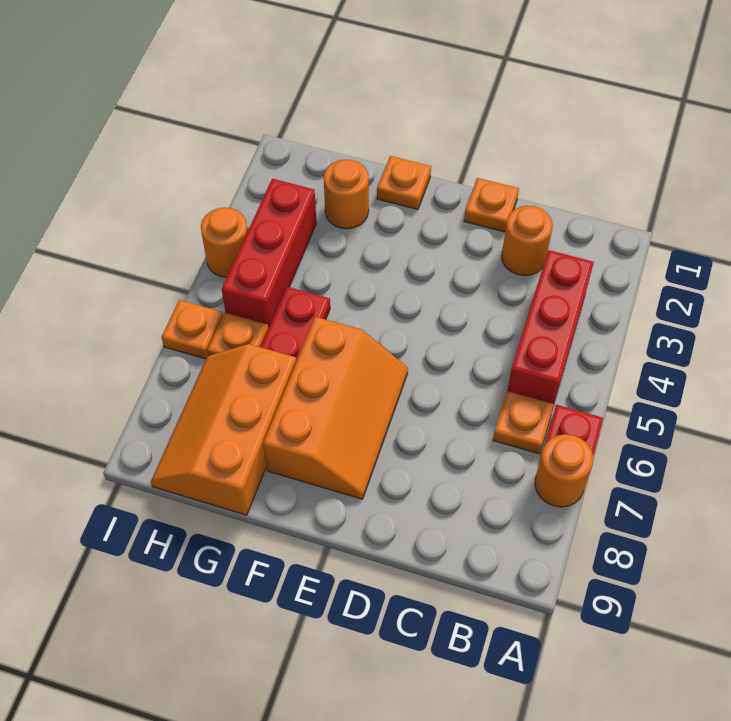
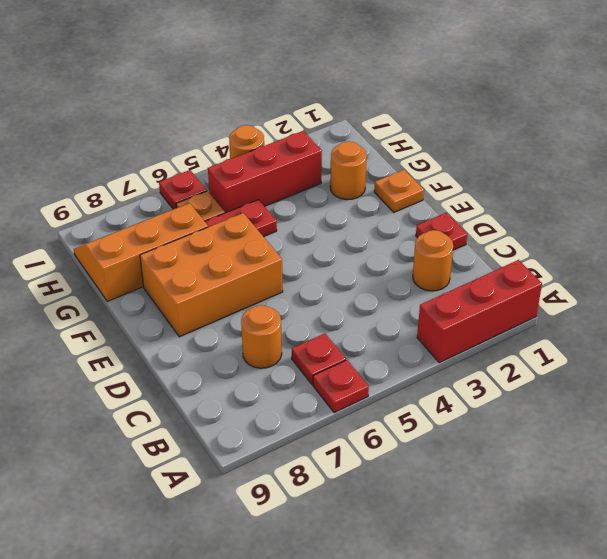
orange round brick A7 level 1 -> orange round brick C7 level 1
red brick B3:B5 level 1 -> red brick A1:A3 level 1
orange plate B6 level 1 -> red plate B6 level 1
orange plate D1 level 1 -> red plate D1 level 1
orange slope E6:F8 level 1 top F -> orange brick E6:F8 level 1
orange plate I6 level 1 -> red plate I6 level 1

